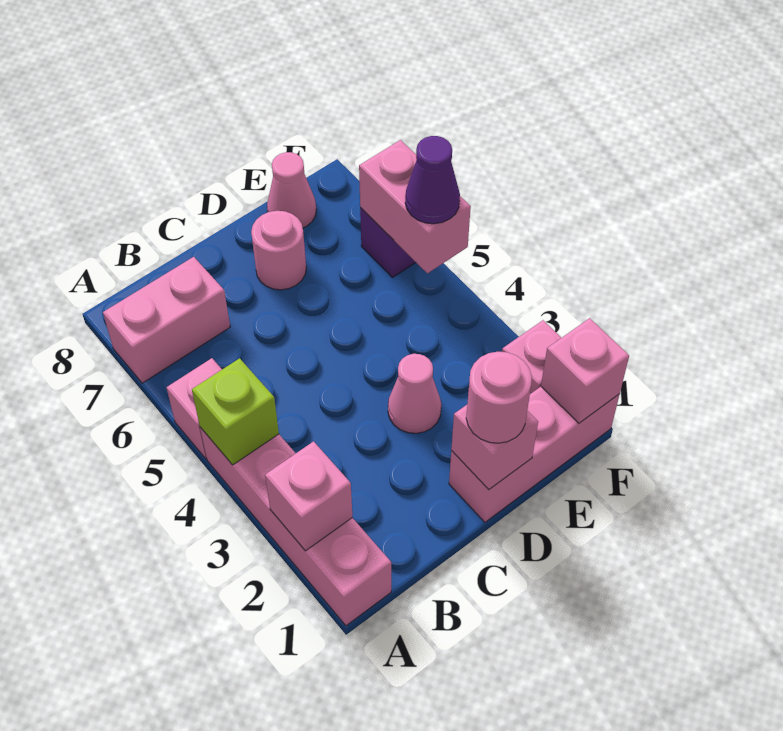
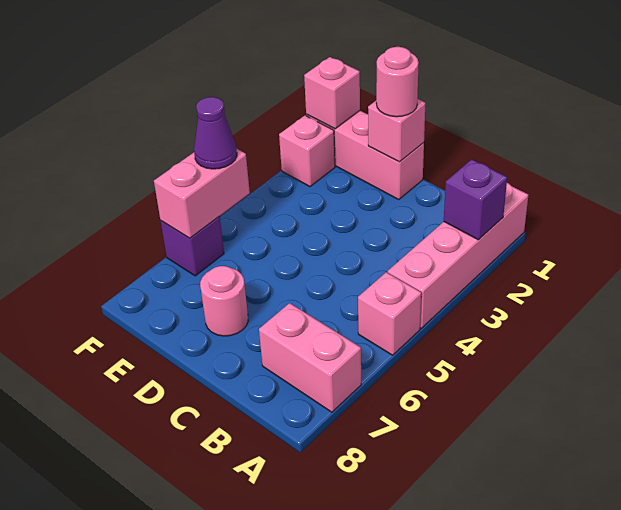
pink brick A2 level 2 -> purple brick A2 level 2
lime brick A4 level 2 -> none
pink cone D3 level 1 -> none
pink cone E8 level 1 -> none

